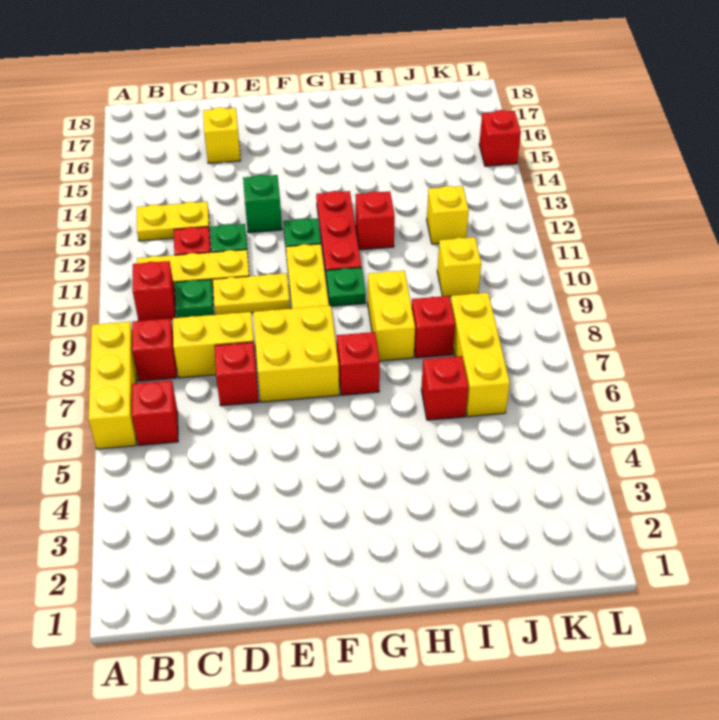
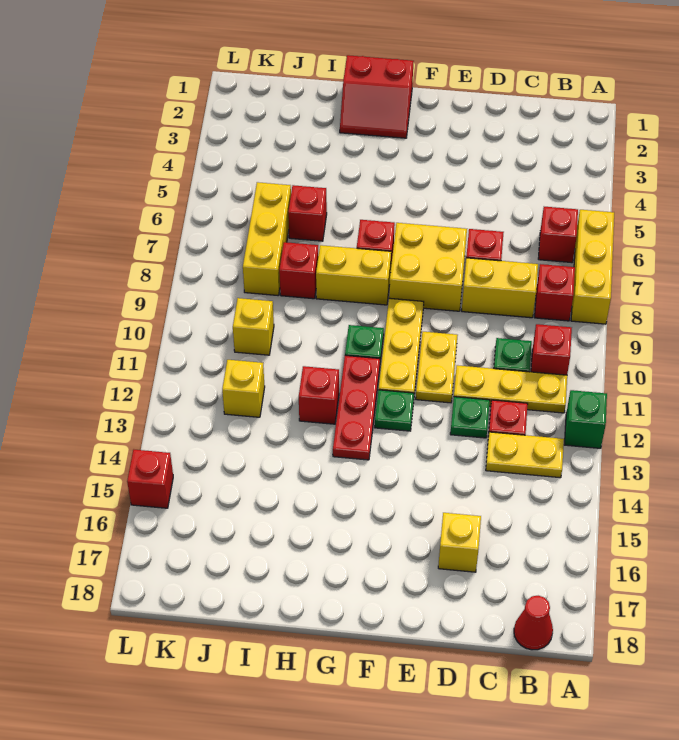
none -> red cone B18 level 1
yellow plate D10:E10 level 1 -> yellow plate E10:E11 level 1
green brick E13 level 1 -> green brick A12 level 1
none -> red slope G1:H2 level 1 top 1
yellow brick H8:H9 level 1 -> yellow brick G8:H8 level 1

